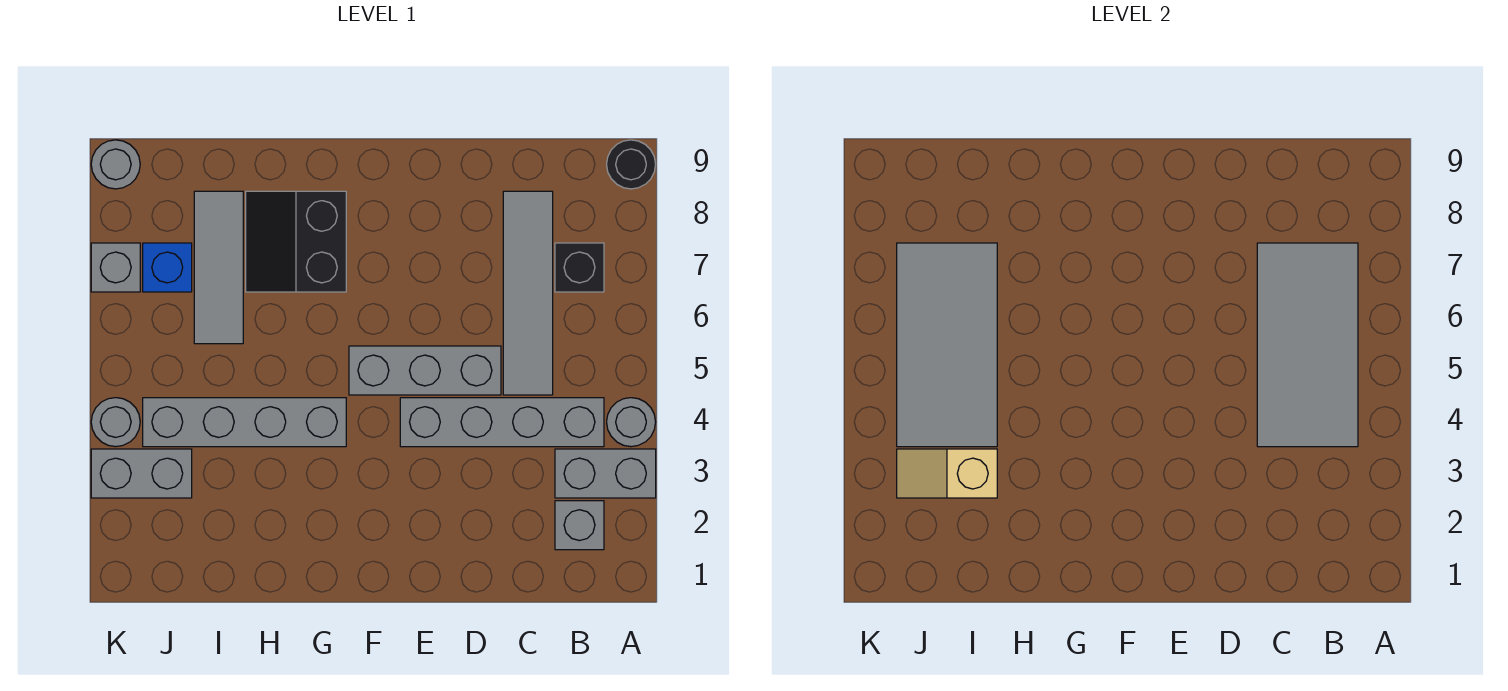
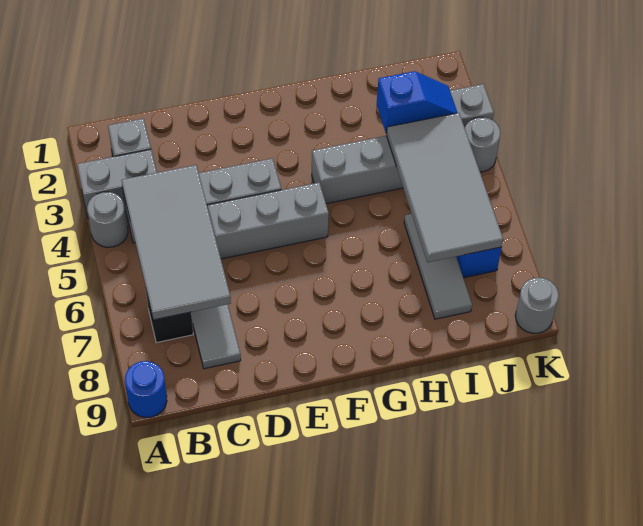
black round brick A9 level 1 -> blue round brick A9 level 1
black slope G7:H8 level 1 top G -> none
tan slope I3:J3 level 2 top I -> blue slope I3:J3 level 2 top I
grey brick K7 level 1 -> none

